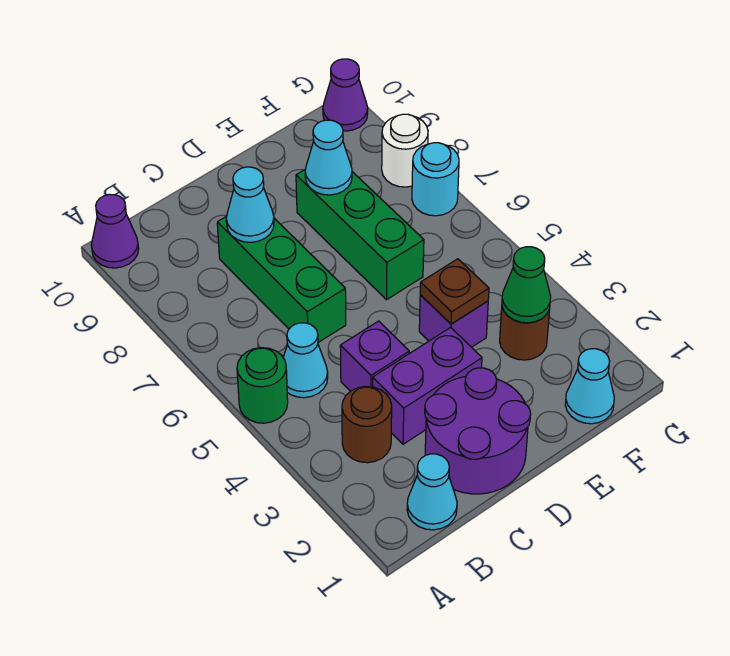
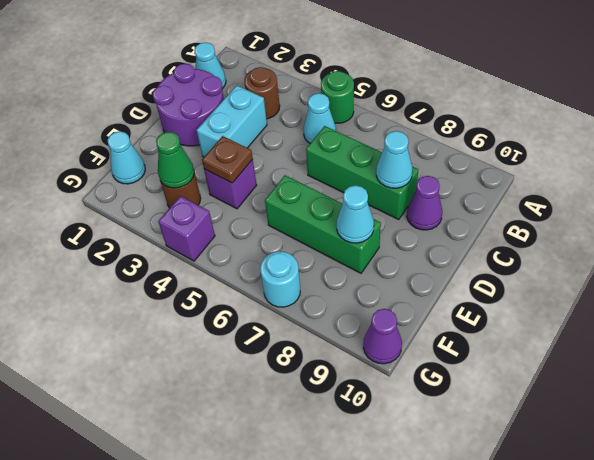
purple cone A10 level 1 -> purple cone C9 level 1
purple brick C3:D3 level 1 -> cyan brick C3:D3 level 1
purple brick C4 level 1 -> purple brick G4 level 1
white round brick G8 level 1 -> none

